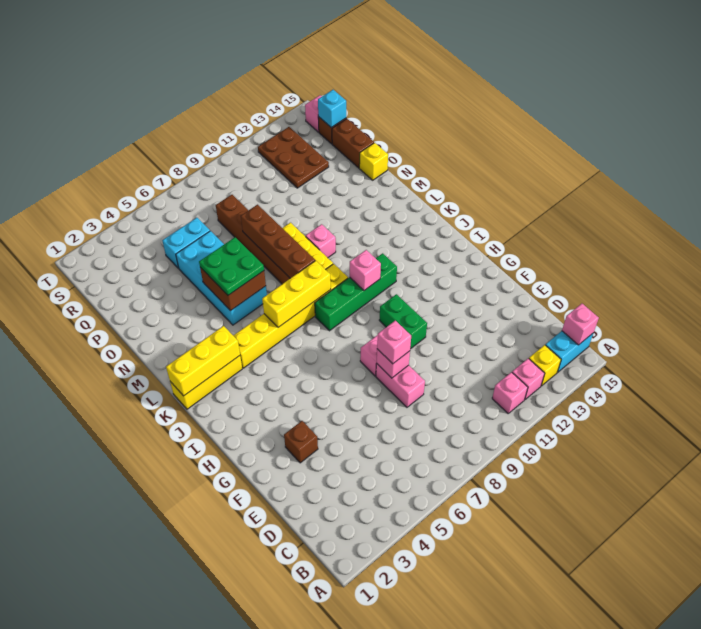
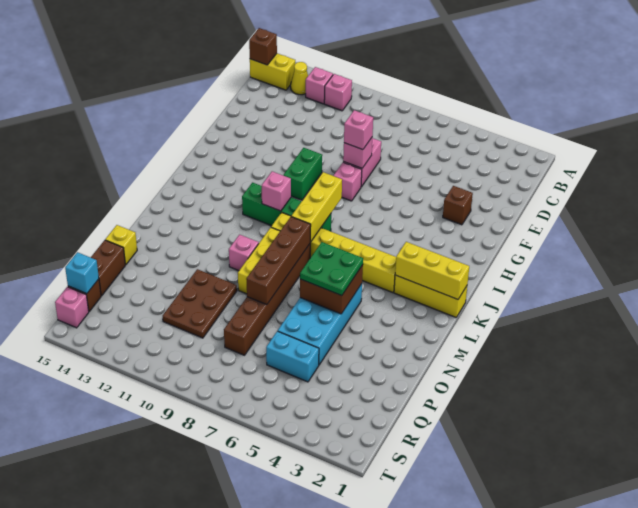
yellow brick B13 level 1 -> yellow cone B13 level 1
cyan brick B14:B15 level 1 -> yellow brick B14:B15 level 1
pink brick B15 level 2 -> brown brick B15 level 2
yellow brick K6:K8 level 2 -> yellow brick I8:K8 level 2
brown plate Q12:S13 level 1 -> brown plate O10:Q11 level 1

